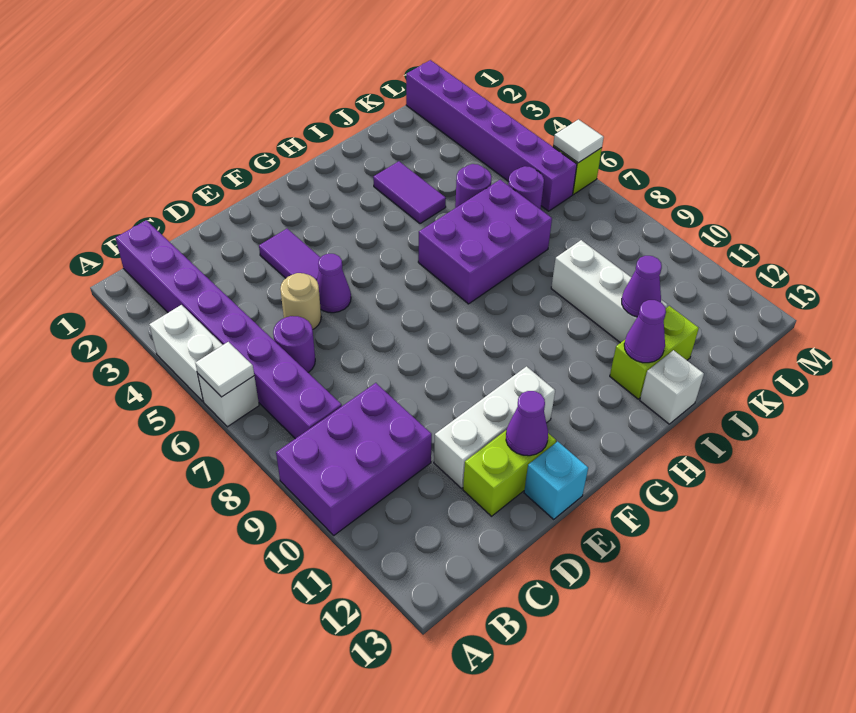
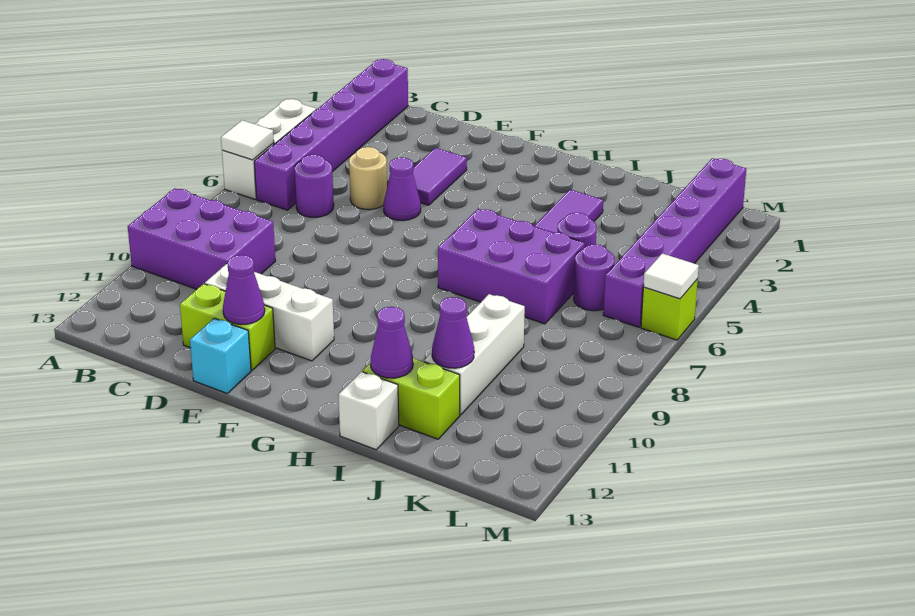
purple brick B1:B8 level 1 -> purple brick B1:B6 level 1

